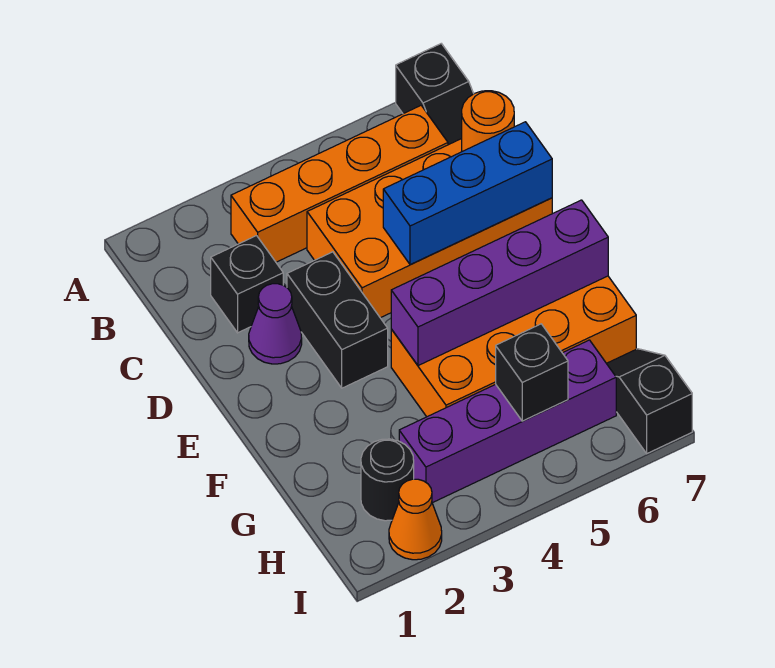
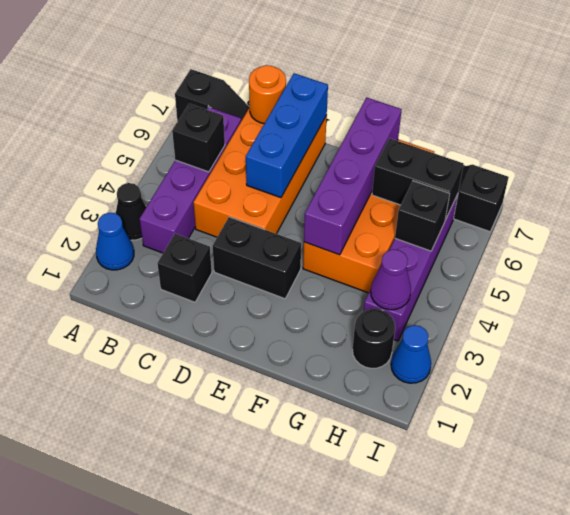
none -> blue cone A2 level 1
none -> black cone A3 level 1
orange brick B3:B6 level 1 -> purple brick B3:B6 level 1
none -> black brick B5 level 2
purple cone D2 level 1 -> purple cone H3 level 2
none -> black brick G6:H6 level 2
orange cone I2 level 1 -> blue cone I2 level 1

